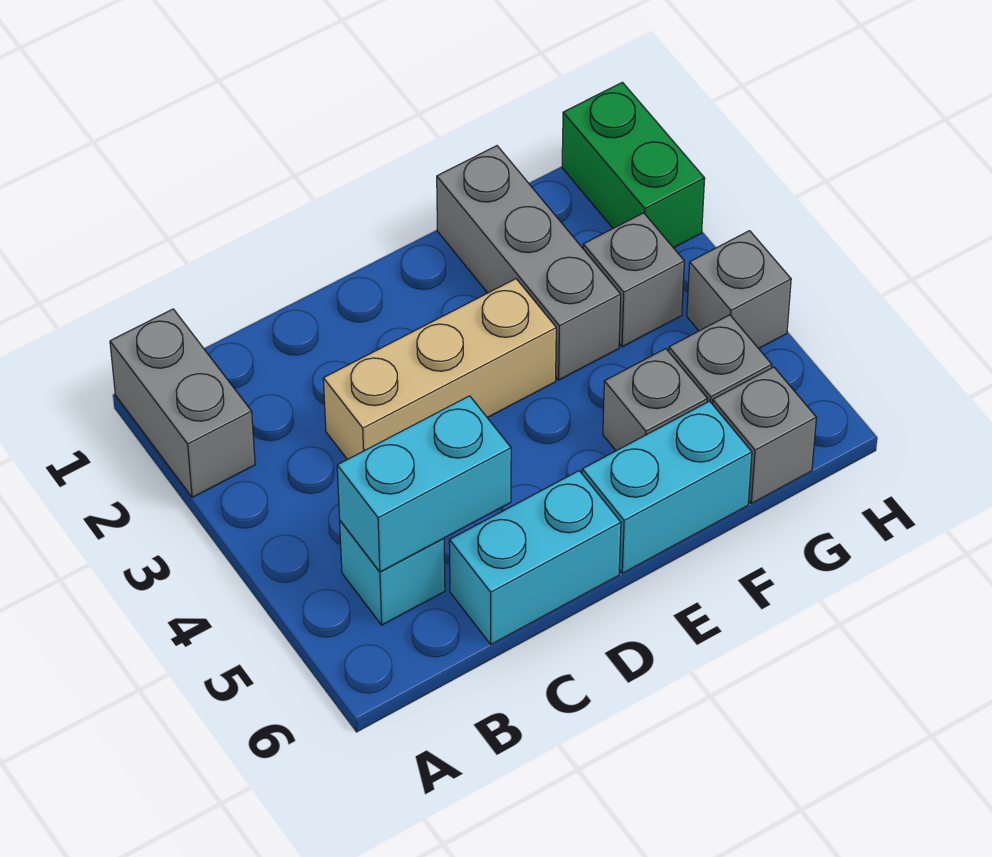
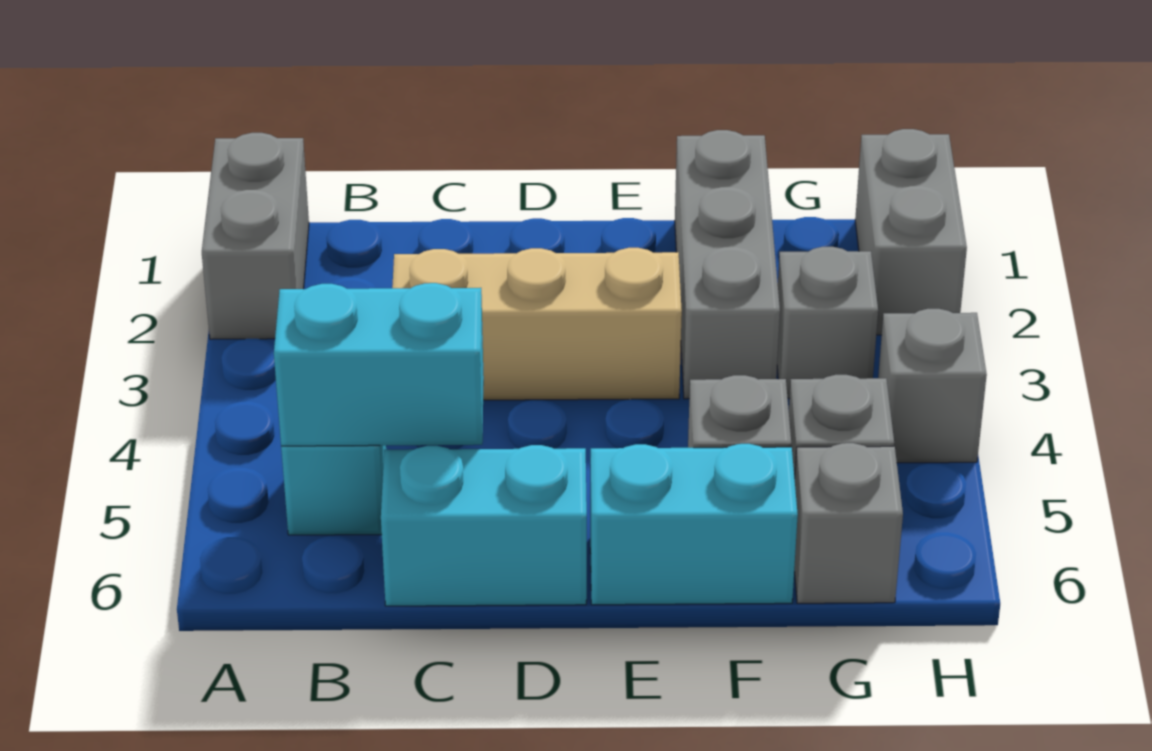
green brick H1:H2 level 1 -> grey brick H1:H2 level 1

